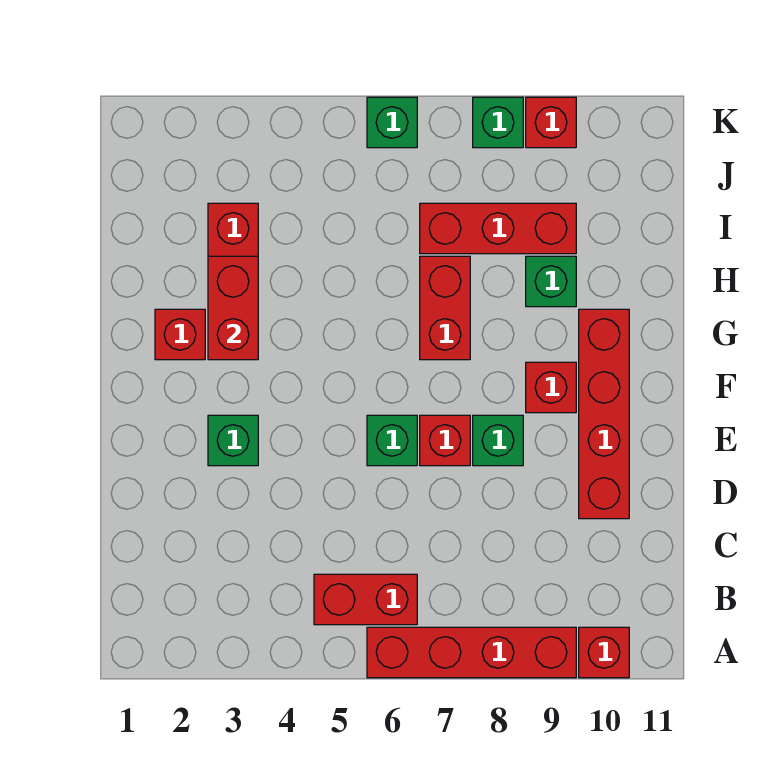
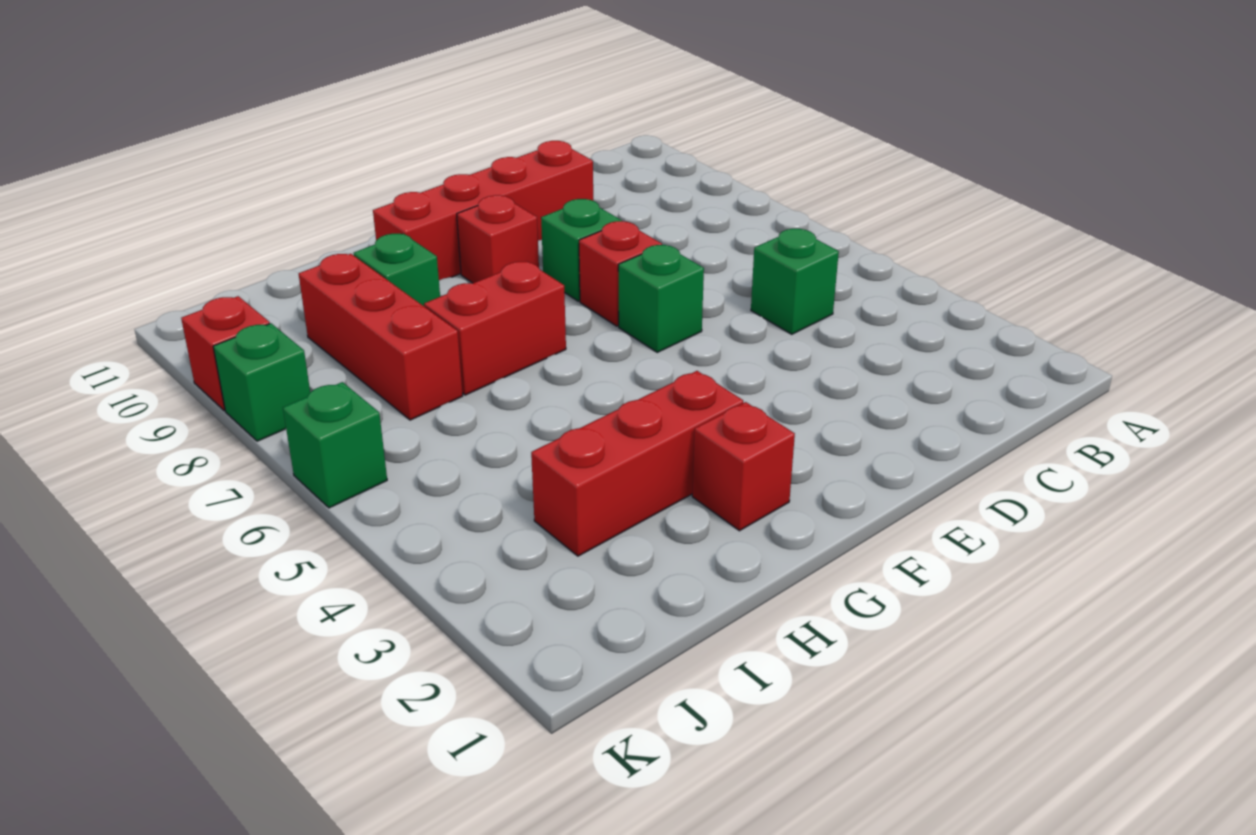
red brick A6:A9 level 1 -> none
red brick A10 level 1 -> none
red brick B5:B6 level 1 -> none
green brick E3 level 1 -> green brick C5 level 1
red brick G3:H3 level 2 -> none

